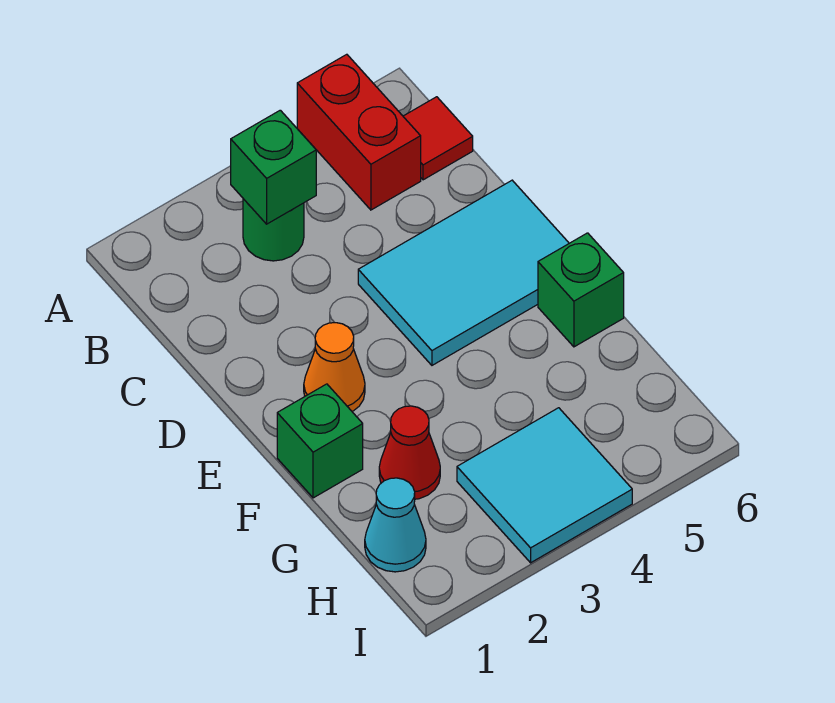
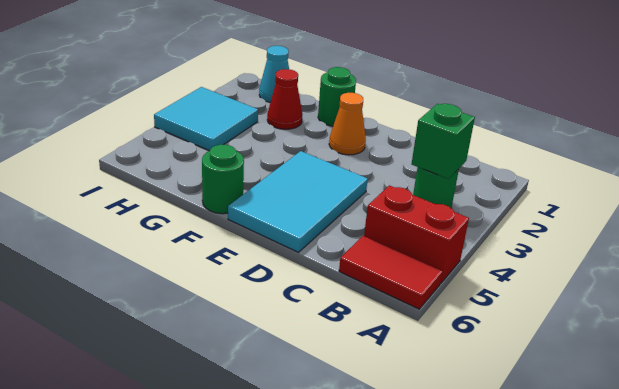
red tile B6 level 1 -> red tile A6:B6 level 1
green brick F1 level 1 -> green round brick F1 level 1
green brick F6 level 1 -> green round brick F6 level 1

